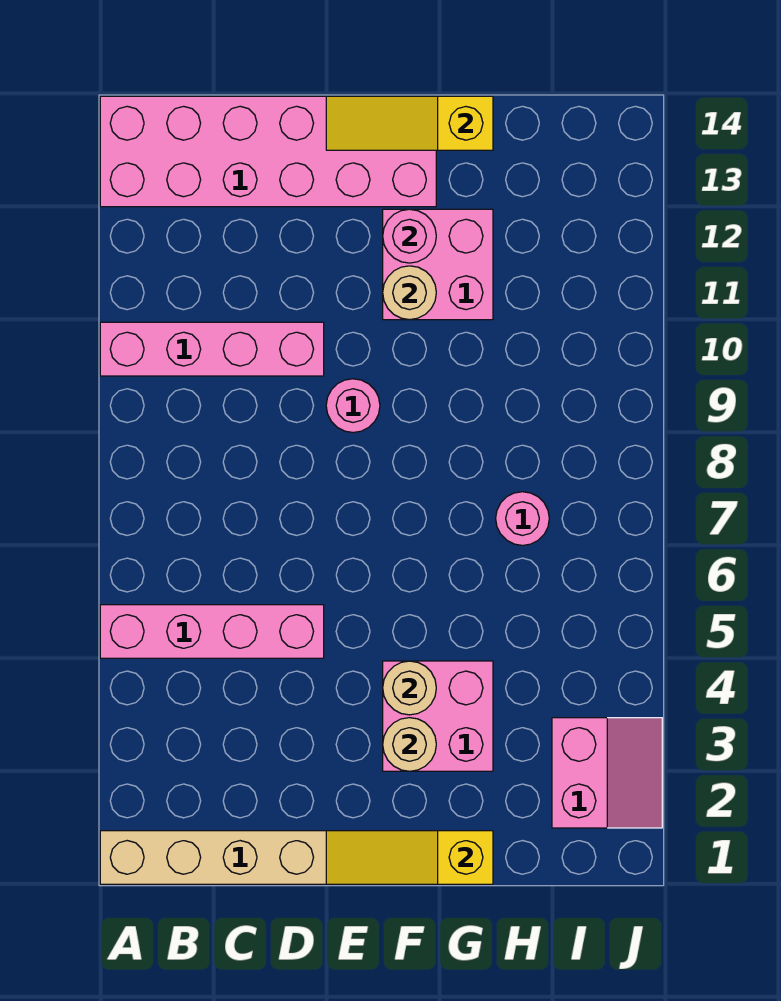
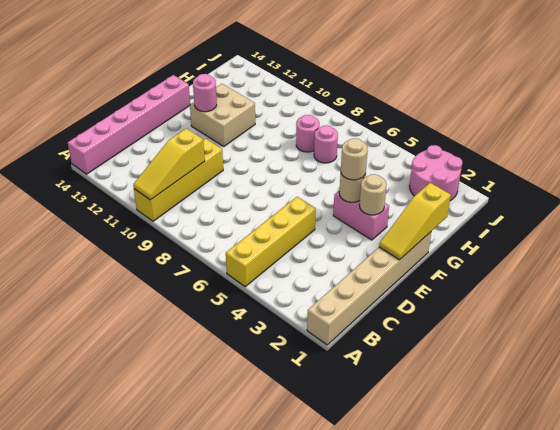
pink brick A5:D5 level 1 -> yellow brick A5:D5 level 1
pink brick A10:D10 level 1 -> yellow brick A10:D10 level 1
pink brick A13:F14 level 1 -> pink brick A14:F14 level 1
pink round brick E9 level 1 -> pink round brick H8 level 1
yellow slope E14:G14 level 2 top G -> yellow slope A10:C10 level 2 top C
pink brick F3:G4 level 1 -> pink brick F3:F4 level 1
pink brick F11:G12 level 1 -> tan brick F11:G12 level 1
tan round brick F11 level 2 -> tan round brick F4 level 3
pink slope I2:J3 level 1 top I -> pink round brick I2:J3 level 1

